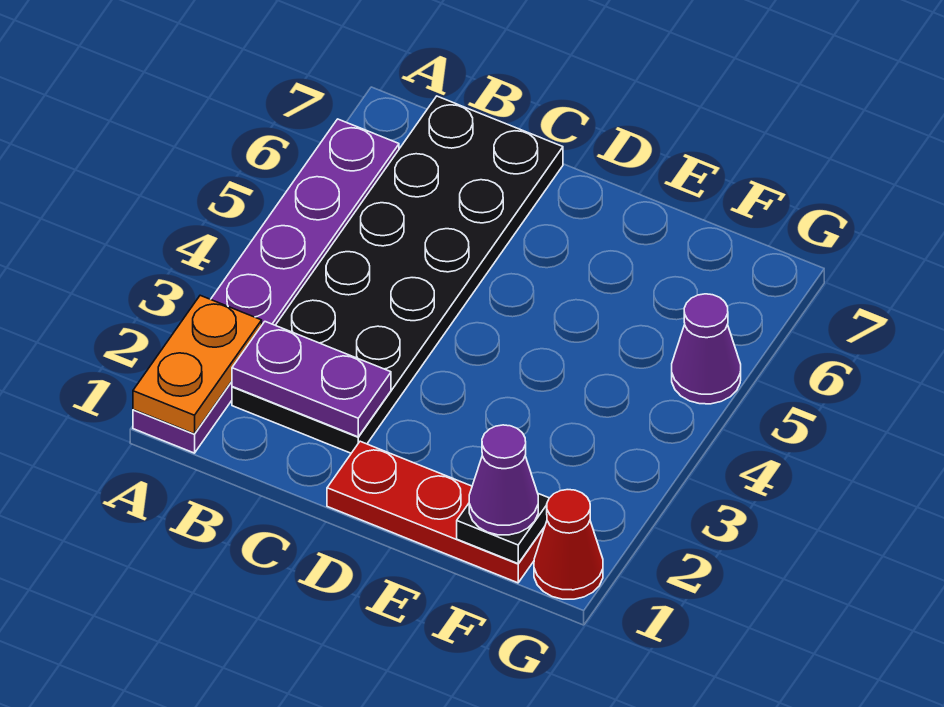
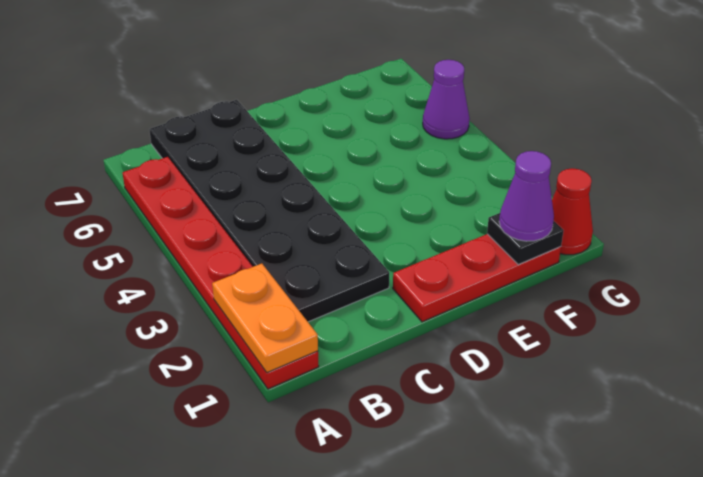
purple plate A1:A6 level 1 -> red plate A1:A6 level 1
purple plate B2:C2 level 2 -> none

